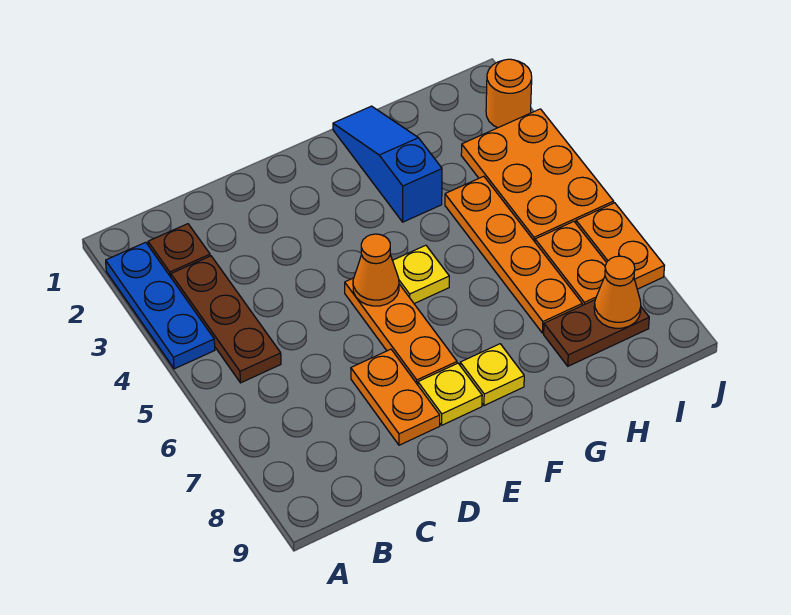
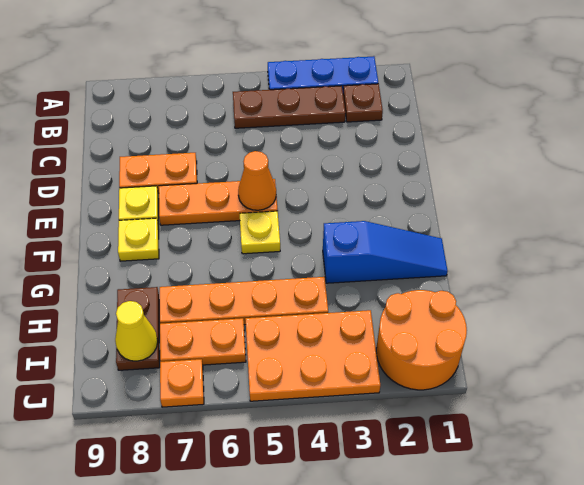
orange cone I8 level 2 -> yellow cone I8 level 2
orange round brick J2 level 1 -> orange round brick I1:J2 level 1
orange plate J6:J7 level 1 -> orange plate J7 level 1

